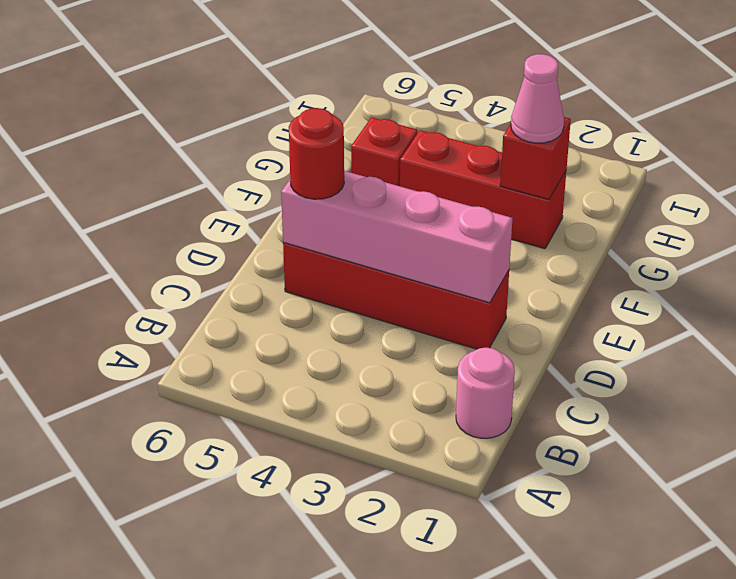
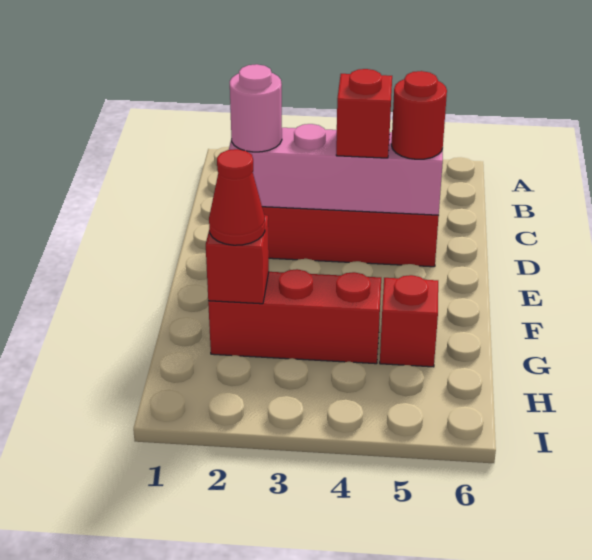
pink round brick B1 level 1 -> pink round brick D2 level 3
none -> red brick D4 level 3
pink cone G2 level 3 -> red cone G2 level 3

